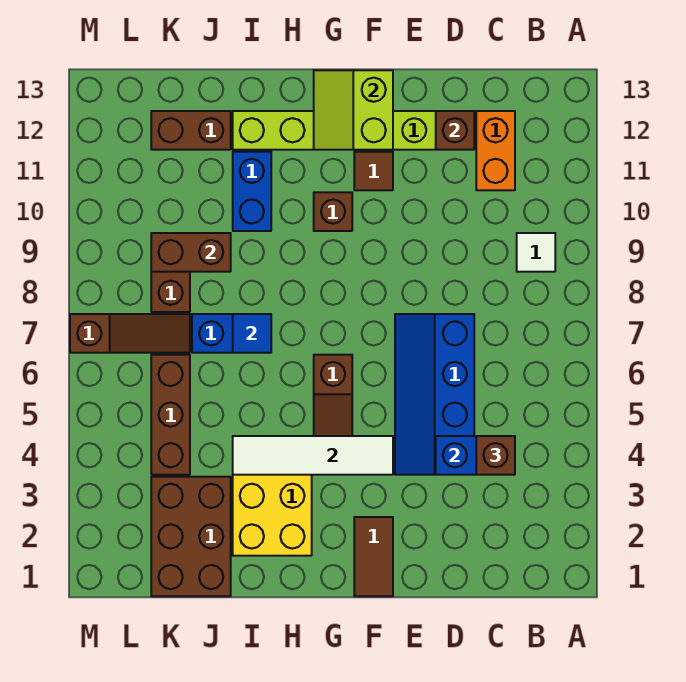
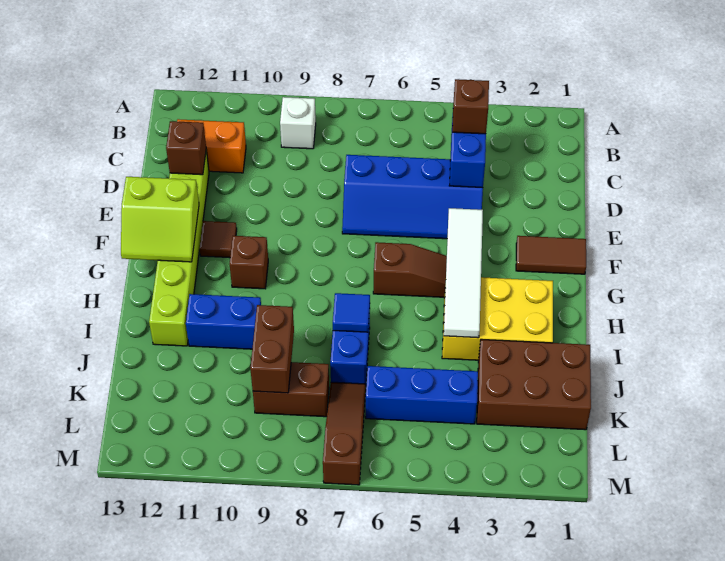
white tile B9 level 1 -> white brick B9 level 1
brown brick J12:K12 level 1 -> none
brown brick K4:K6 level 1 -> blue brick K4:K6 level 1

